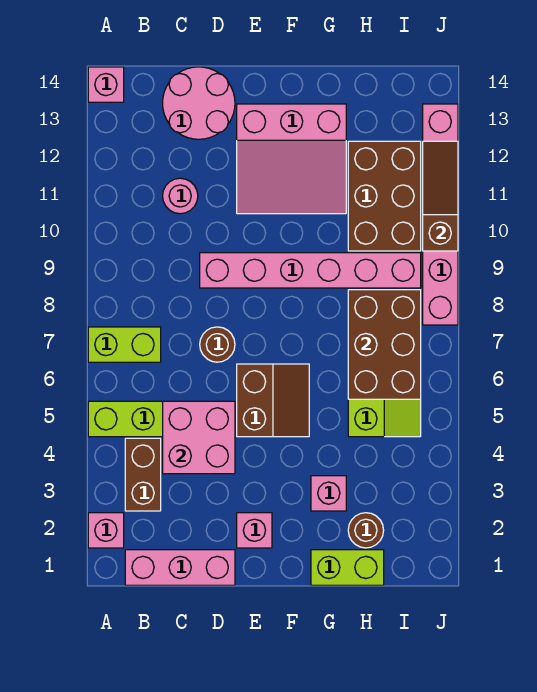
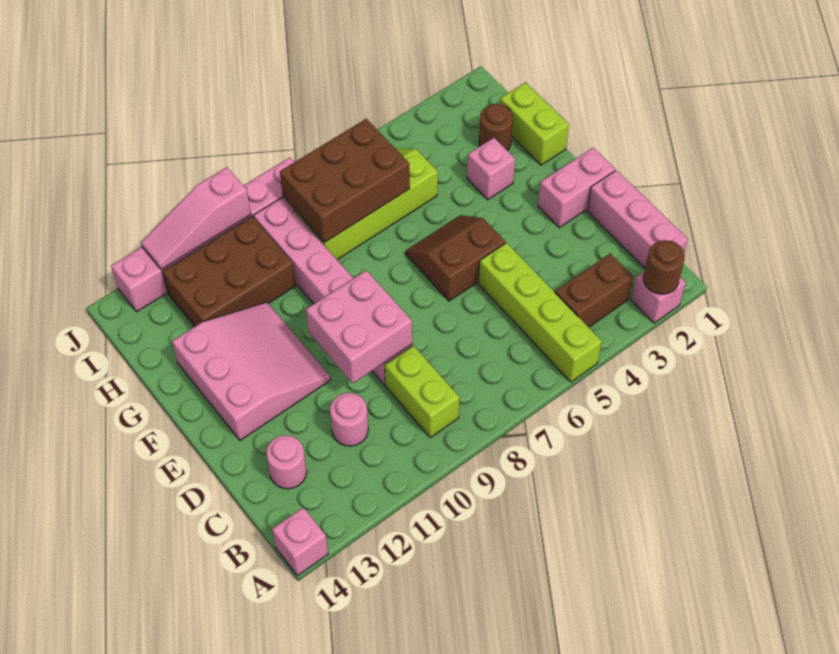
lime brick A7:B7 level 1 -> lime brick B9:C9 level 1
pink brick C4:D5 level 2 -> pink brick D9:E10 level 2
pink round brick C13:D14 level 1 -> pink round brick C13 level 1
brown round brick D7 level 1 -> brown round brick A2 level 2
pink brick E2 level 1 -> pink brick E1:E2 level 1
brown slope J10:J12 level 2 top 10 -> pink slope J10:J12 level 2 top 10

